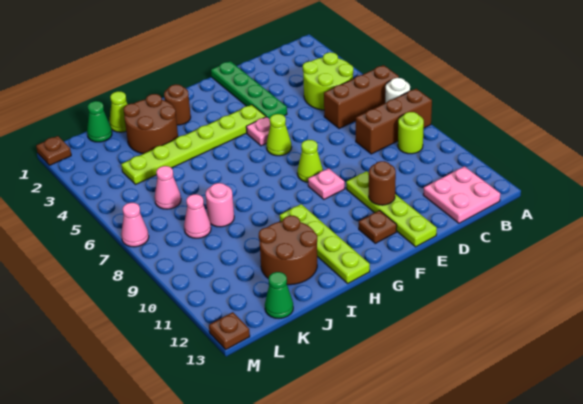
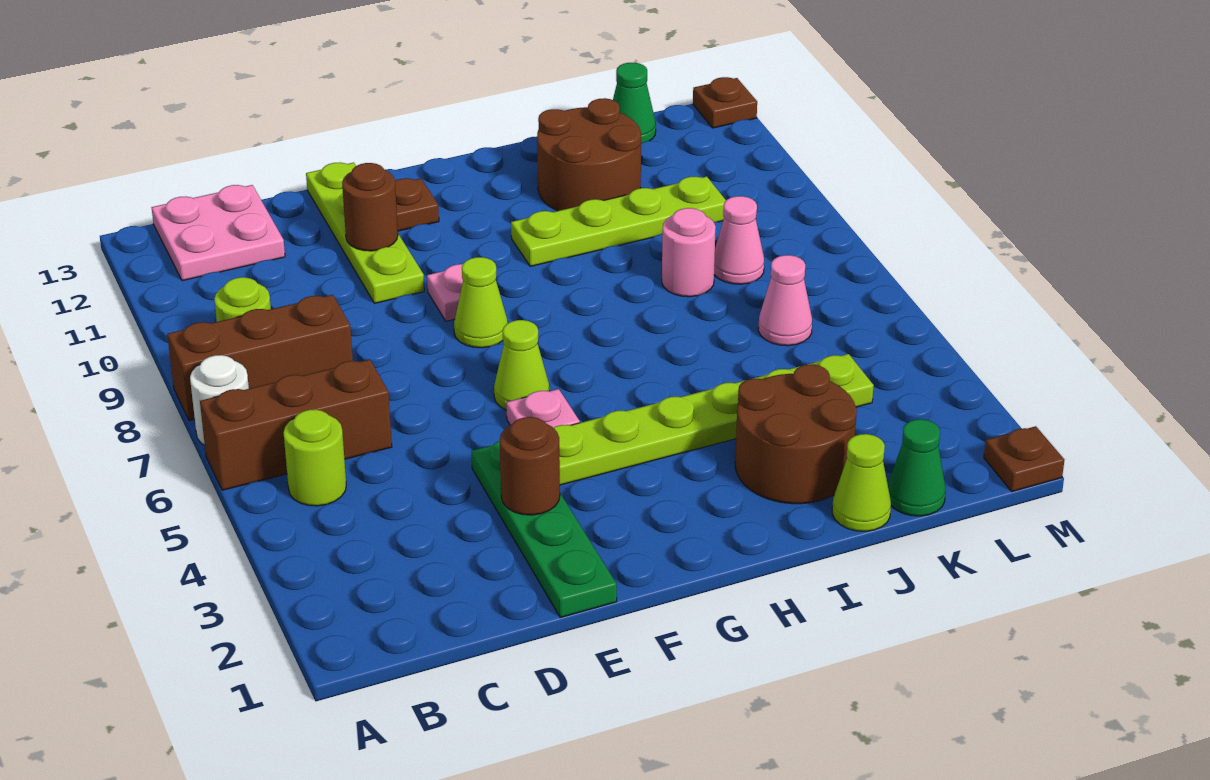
lime round brick B4:C5 level 1 -> lime round brick B5 level 1
brown round brick H2 level 1 -> brown round brick E3 level 2
lime plate H10:H13 level 1 -> lime plate H10:K10 level 1
pink cone M7 level 1 -> none

